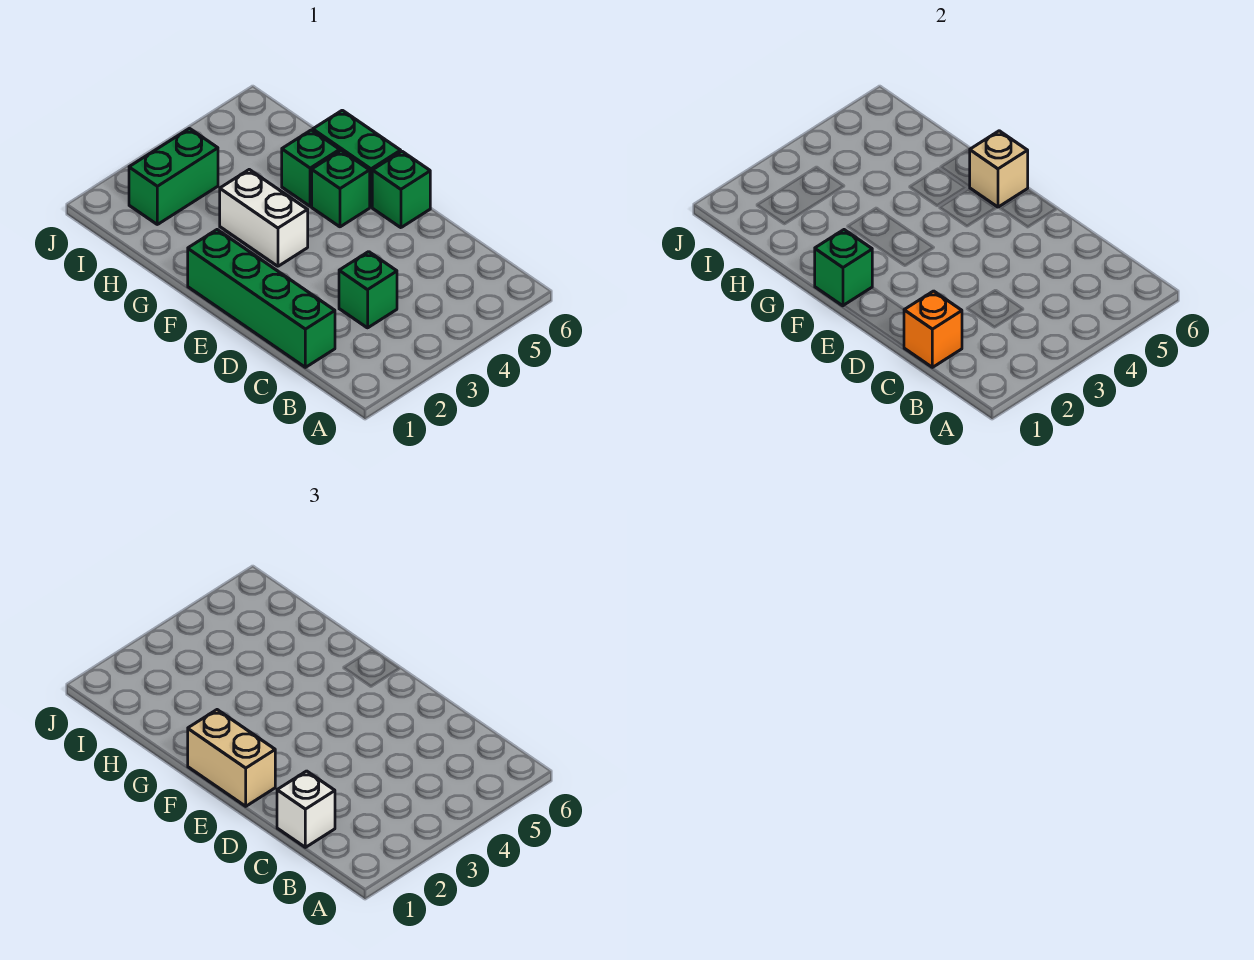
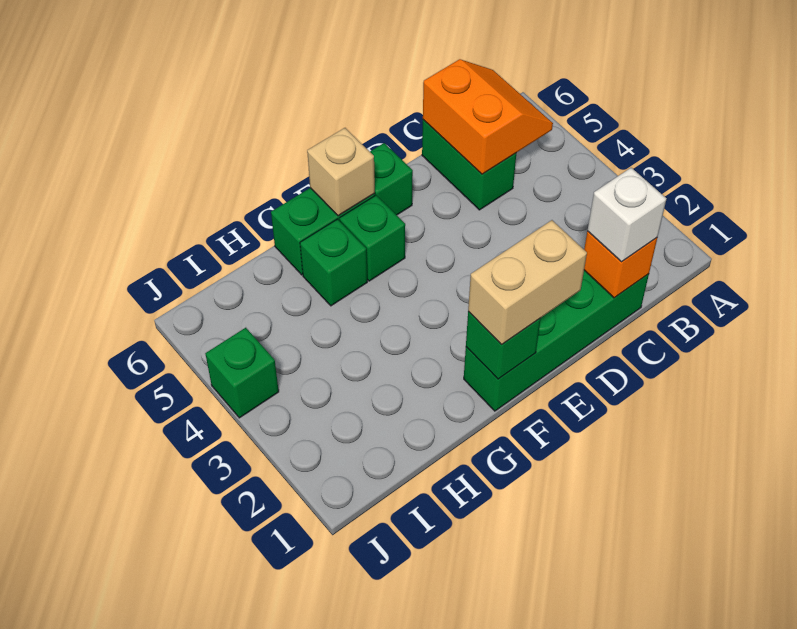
none -> orange slope B5:C6 level 2 top C
green brick C3 level 1 -> green brick J4 level 1
white brick F3:G3 level 1 -> none
green brick I2:I3 level 1 -> green brick C5:C6 level 1

